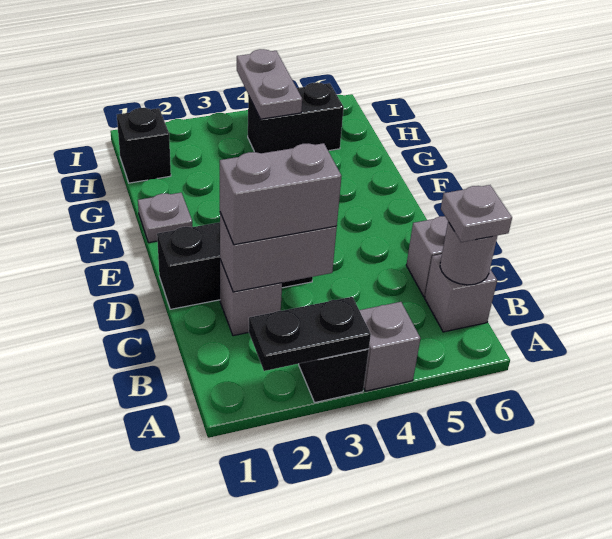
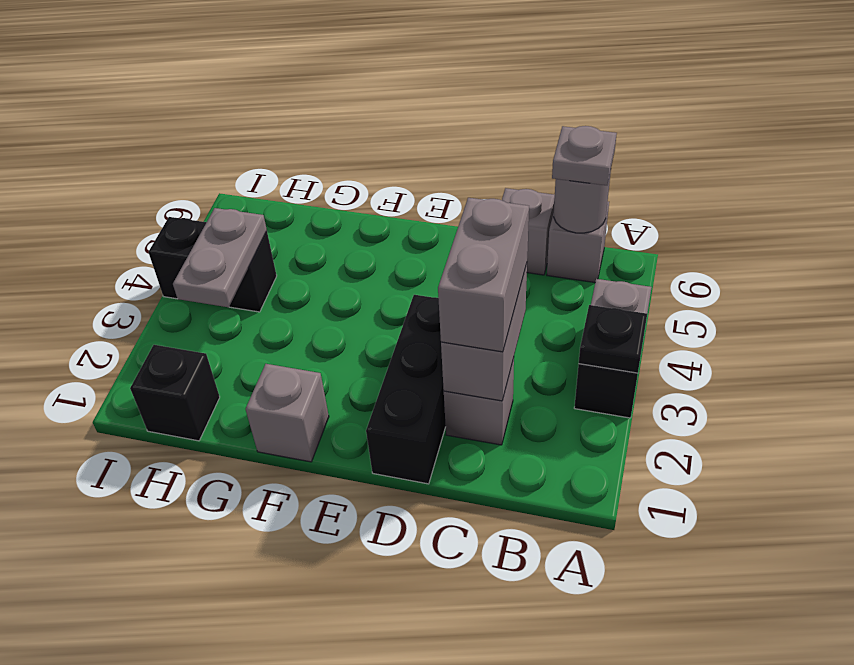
black plate A2:A3 level 2 -> black plate A3 level 2
grey plate F1 level 1 -> grey brick F1 level 1
black brick H4:H5 level 1 -> black brick H4:I4 level 1
grey plate H4:I4 level 2 -> grey plate H3:H4 level 2

